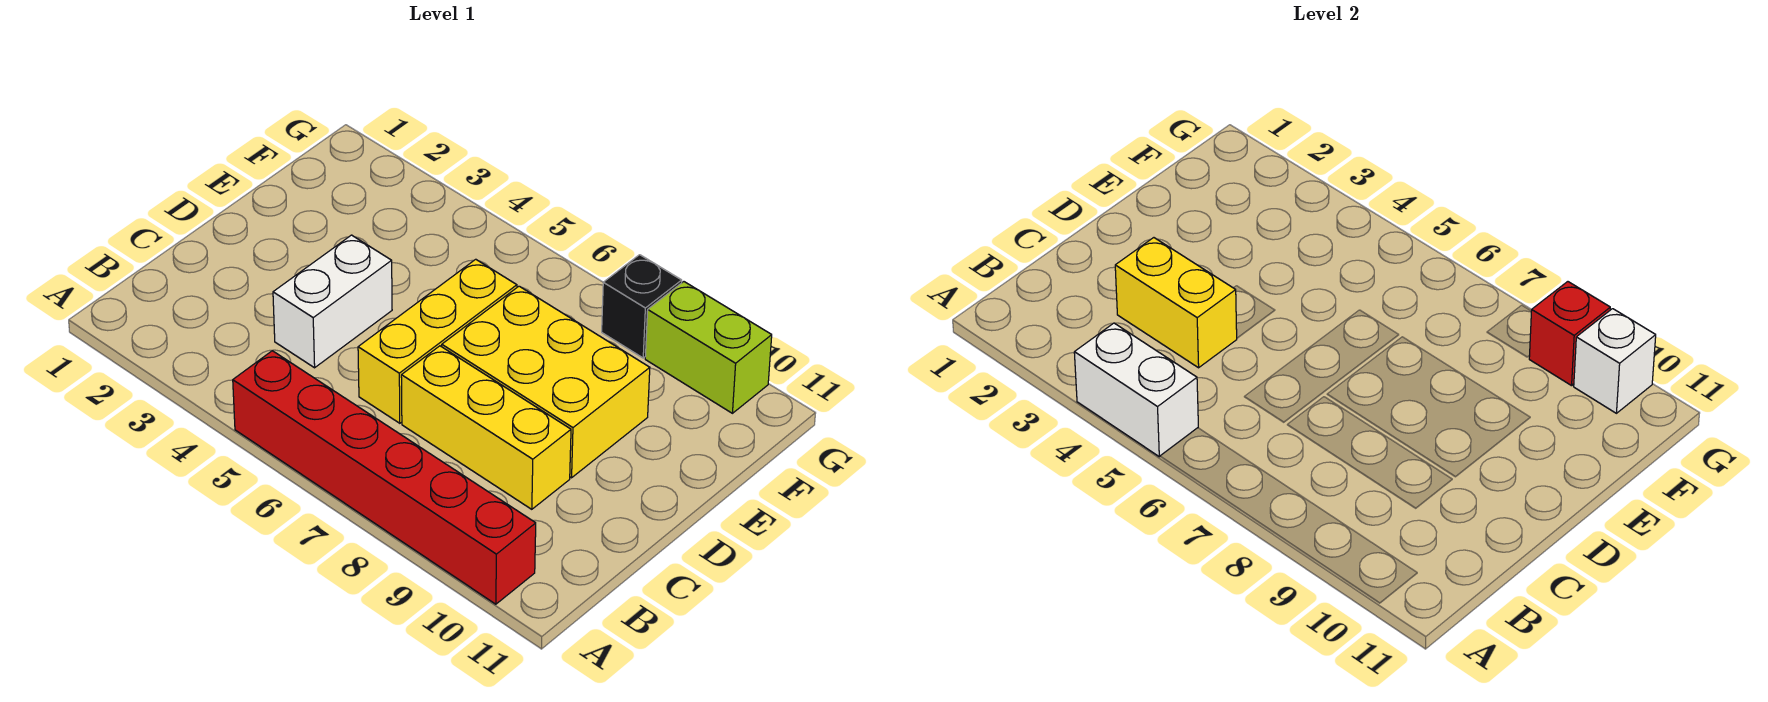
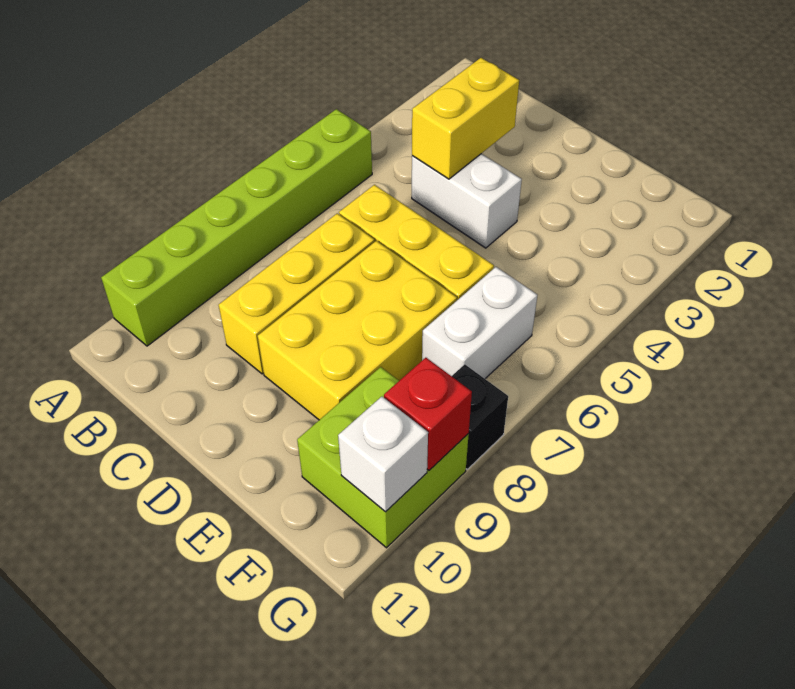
white brick A4:A5 level 2 -> white brick F6:F7 level 1
red brick A5:A10 level 1 -> lime brick A5:A10 level 1
lime brick G9:G10 level 1 -> lime brick F9:G10 level 1

